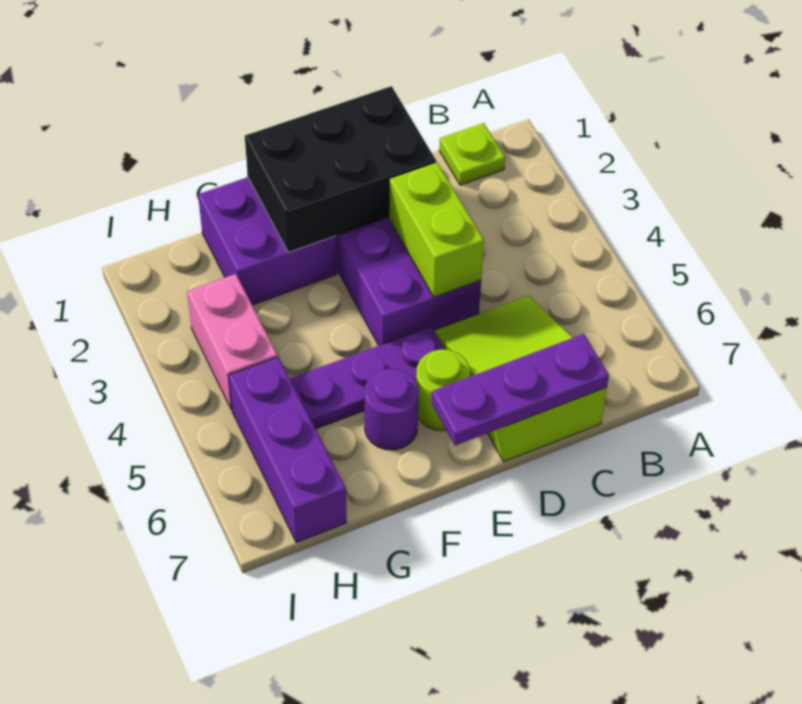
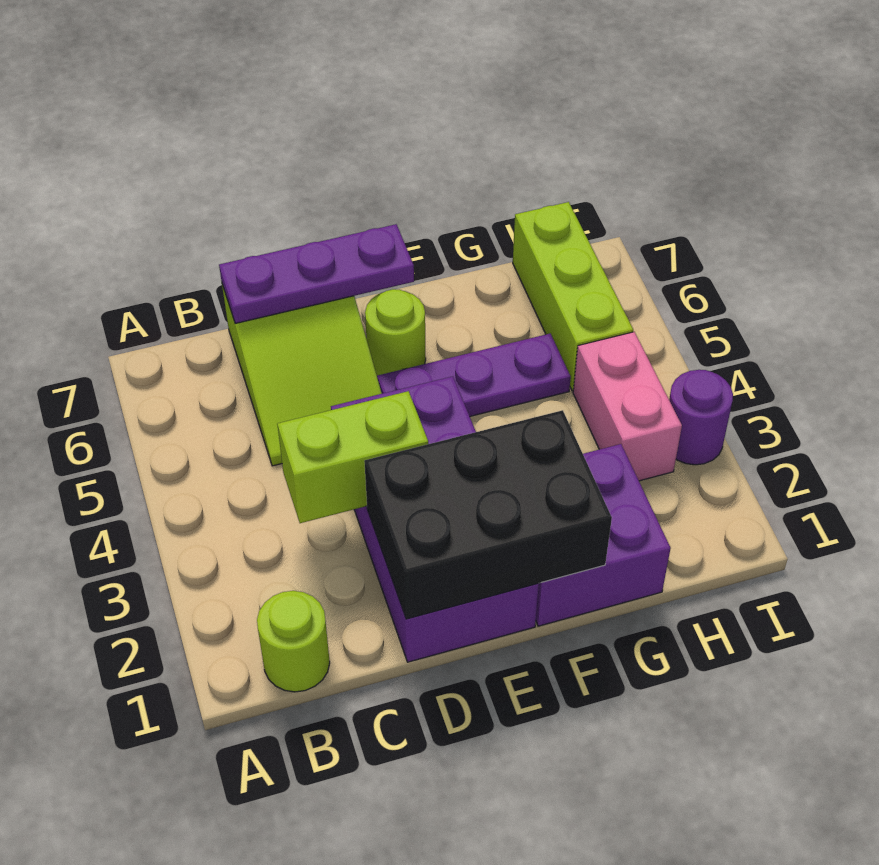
lime plate B1 level 1 -> lime round brick B1 level 1
lime brick D3:D4 level 2 -> lime brick C3:D3 level 2
purple round brick F6 level 1 -> purple round brick I3 level 1
purple brick H5:H7 level 1 -> lime brick H5:H7 level 1

